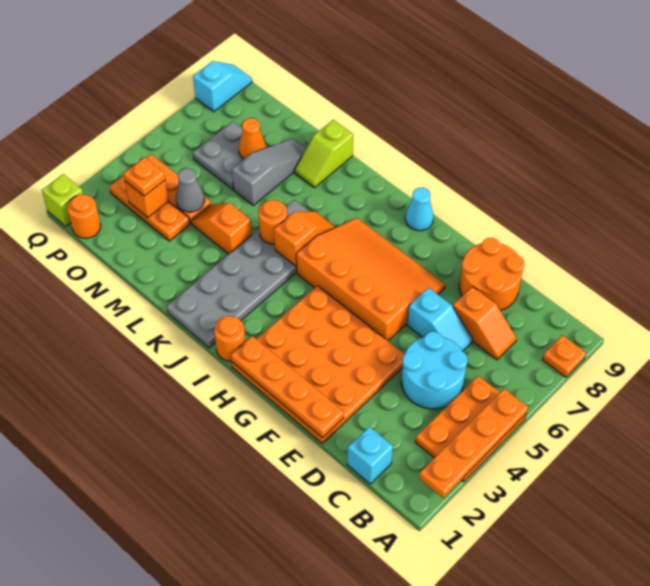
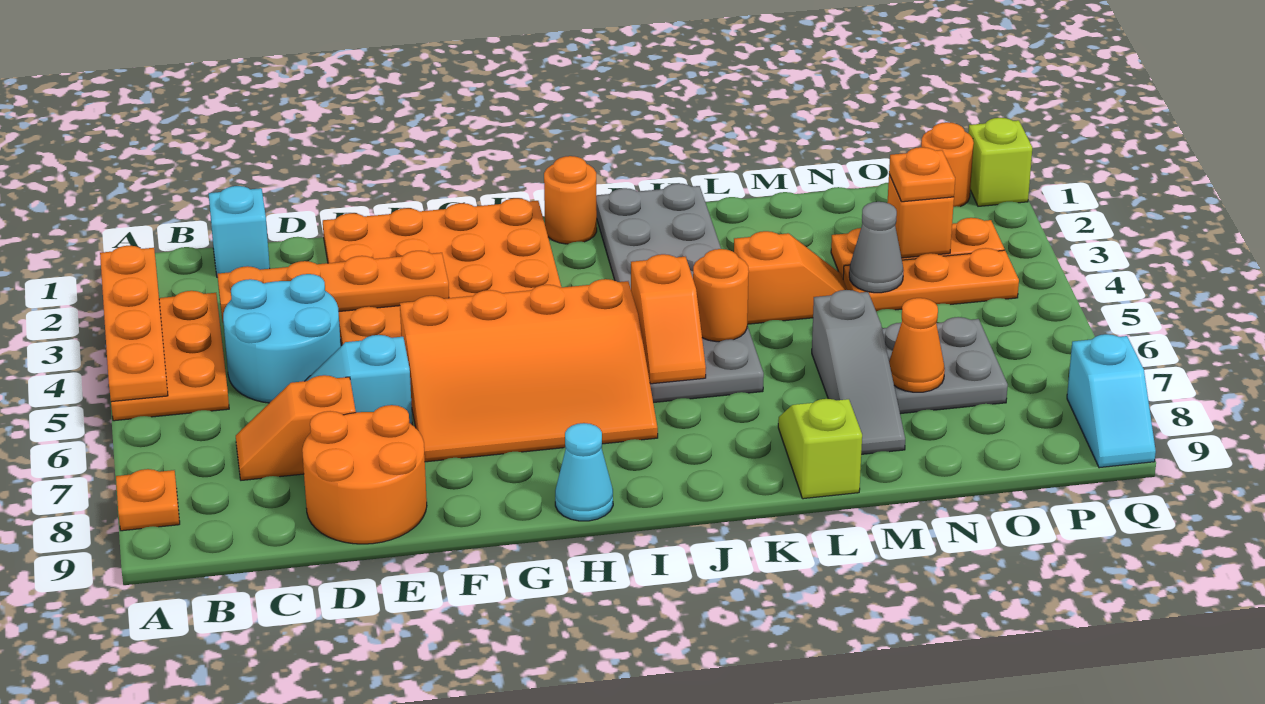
orange plate E1:H1 level 2 -> orange plate C3:F3 level 2

